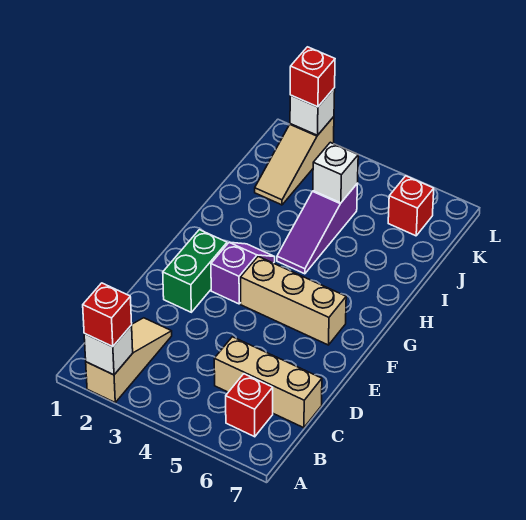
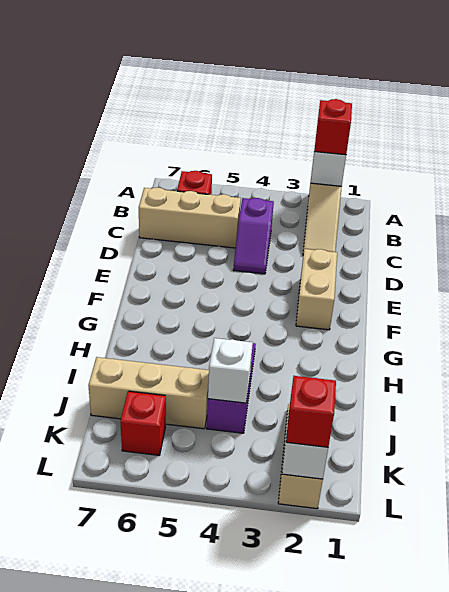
green brick E2:F2 level 1 -> tan brick E2:F2 level 1
purple slope F3:G3 level 1 top F -> purple slope C4:D4 level 1 top C
tan brick F4:F6 level 1 -> tan brick J5:J7 level 1

